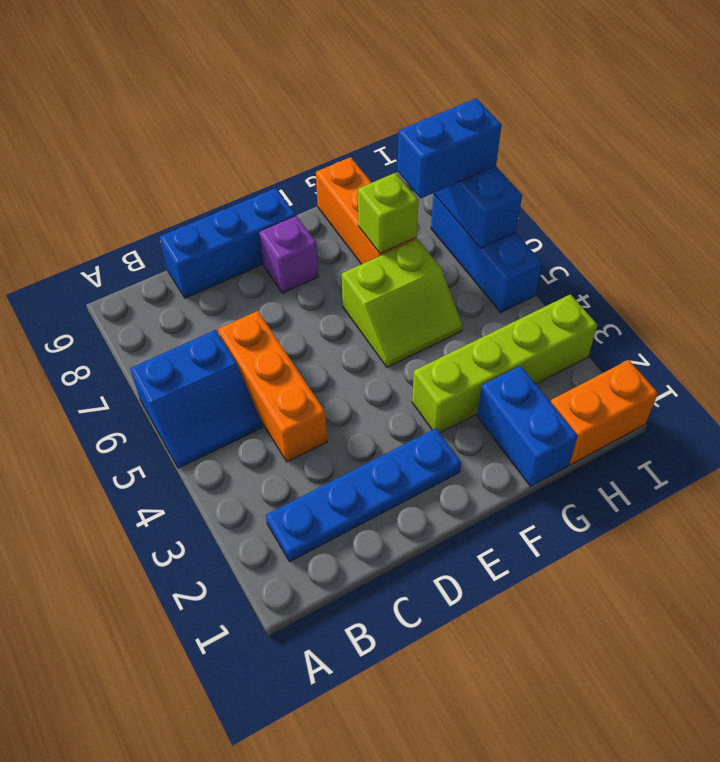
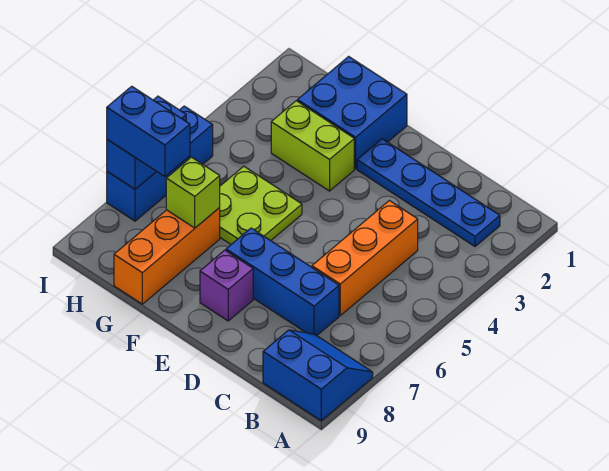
blue slope A5:B6 level 1 top 6 -> blue slope A8:B9 level 1 top 9
blue brick C9:E9 level 1 -> blue brick C7:E7 level 1
lime brick F3:I3 level 1 -> lime brick F3:G3 level 1
lime slope F5:G6 level 1 top 6 -> lime plate F5:G6 level 1
blue brick G1:G2 level 1 -> blue brick F1:G2 level 1
orange brick H1:I1 level 1 -> none

